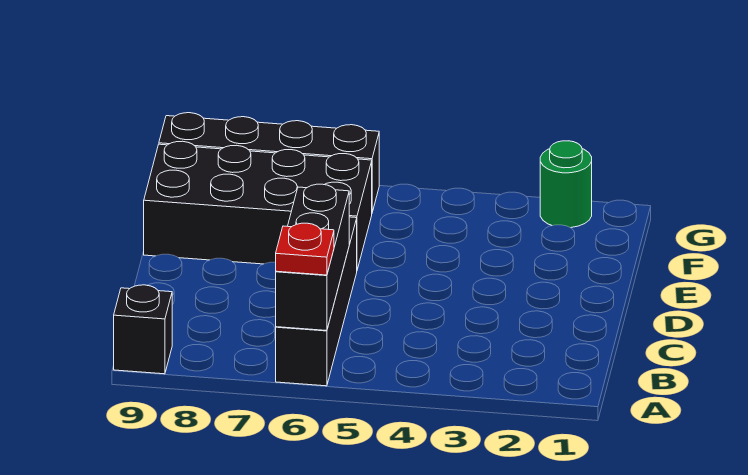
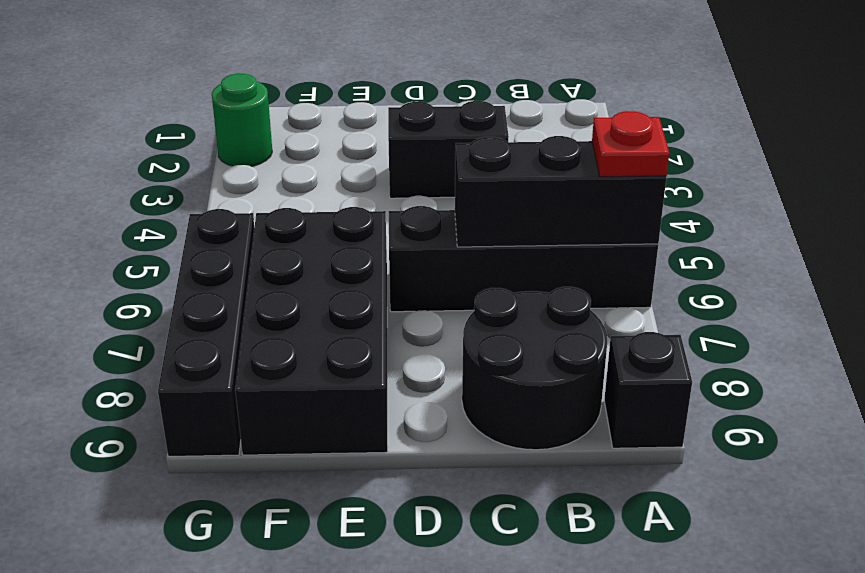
none -> black round brick B8:C9 level 1
none -> black brick C3:D3 level 1

